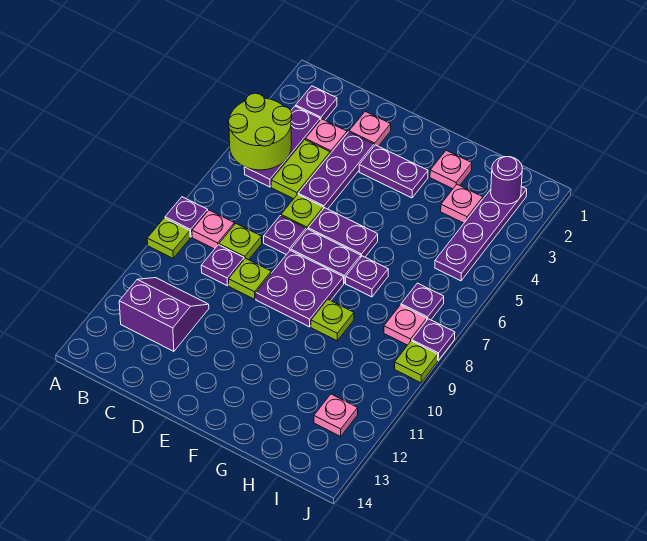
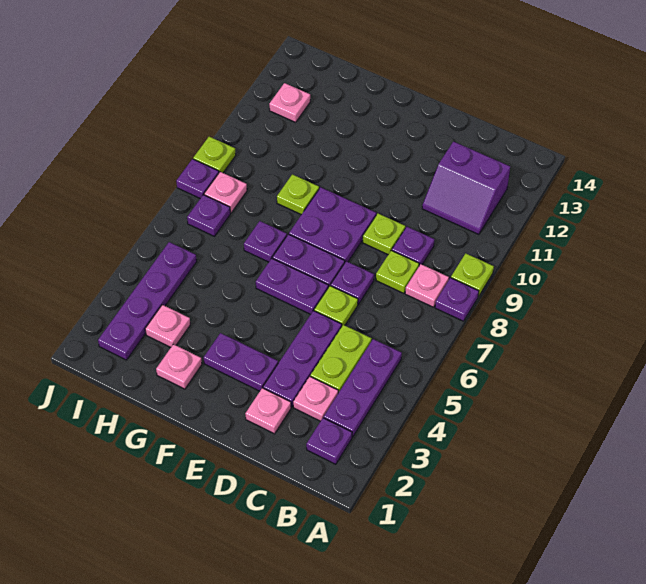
lime round brick A4:B5 level 2 -> none
purple round brick I2 level 2 -> none

